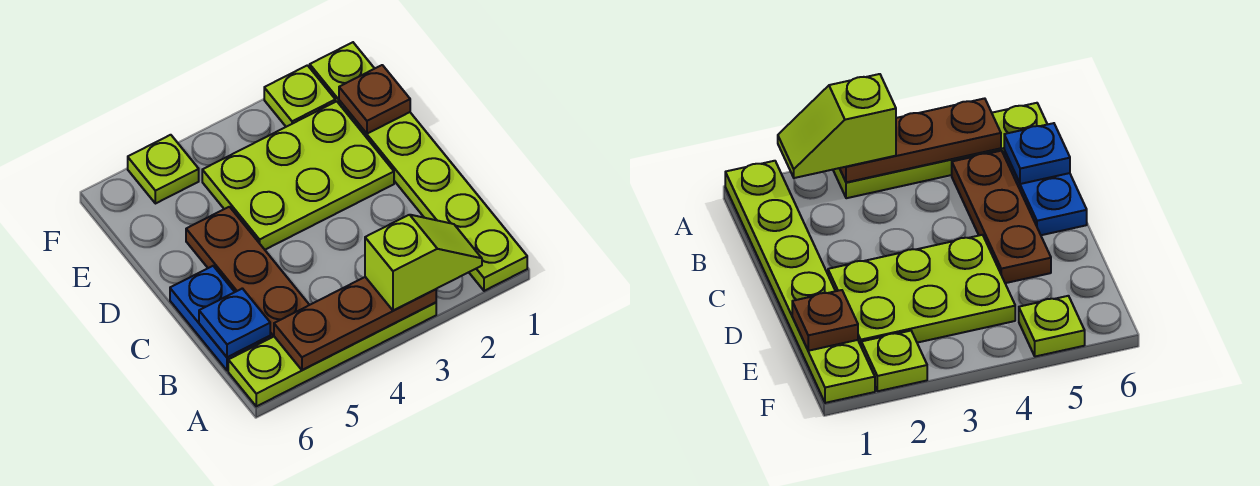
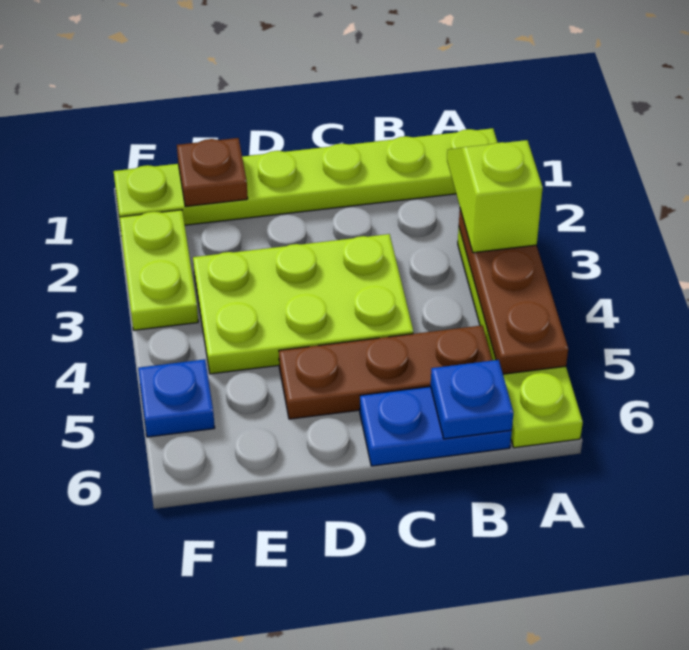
lime plate D2:E4 level 1 -> lime plate C3:E4 level 1
lime plate F2 level 1 -> lime plate F2:F3 level 1
lime plate F5 level 1 -> blue plate F5 level 1

